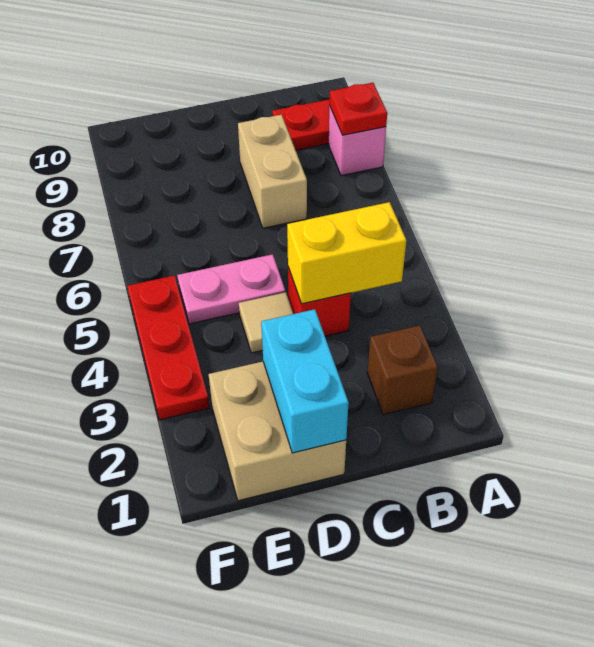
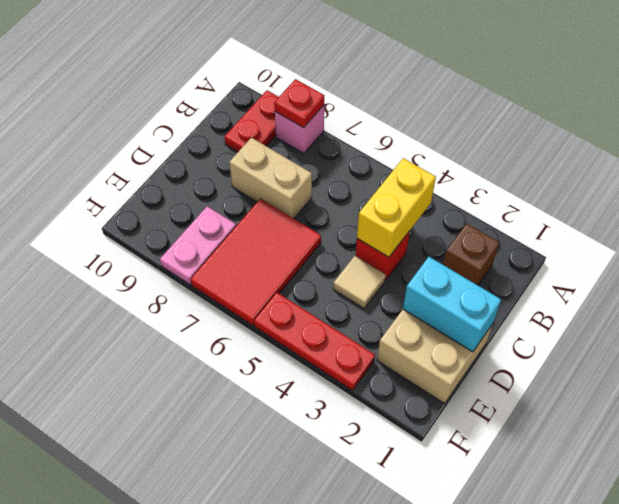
pink plate D5:E5 level 1 -> pink plate E8:F8 level 1
none -> red tile D6:F7 level 1

